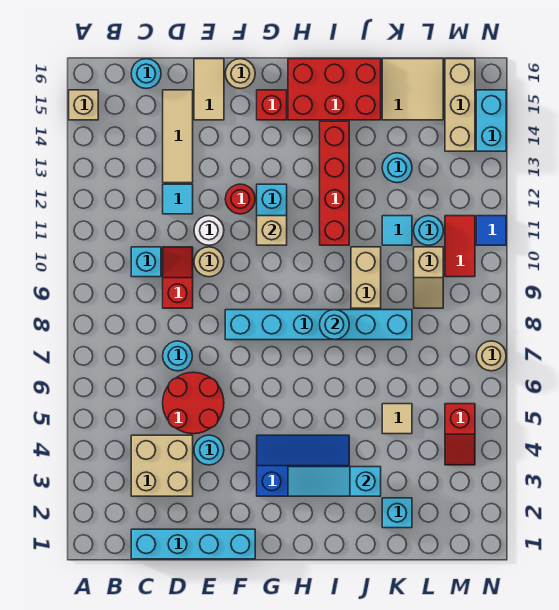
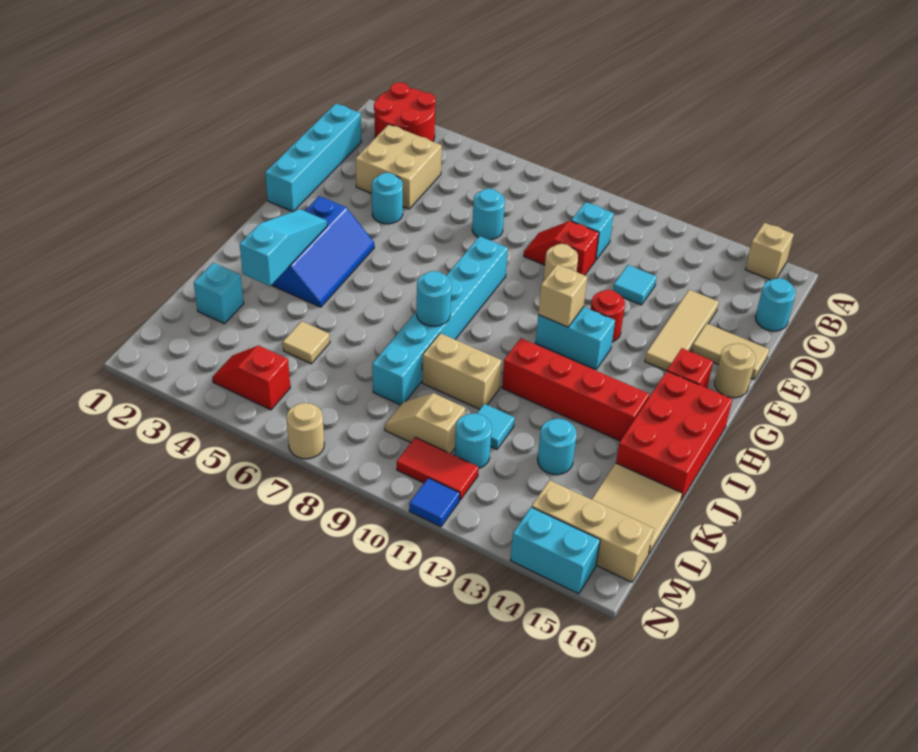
red round brick D5:E6 level 1 -> red round brick A2:B3 level 1
red slope D9:D10 level 1 top 9 -> red slope D9:D10 level 1 top 10
tan tile D13:D15 level 1 -> tan tile D14:F14 level 1
white round brick E11 level 1 -> none

